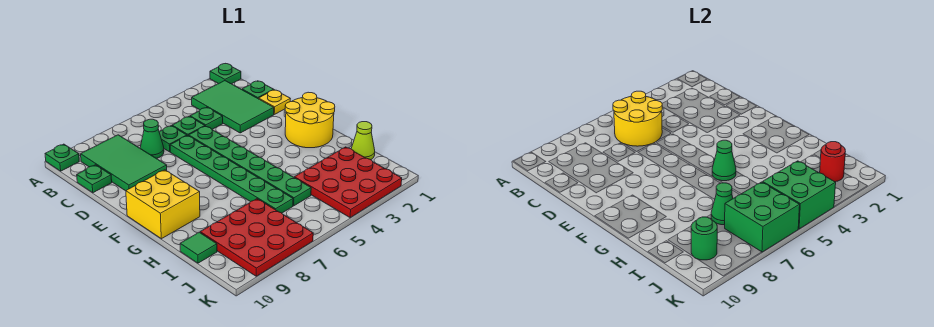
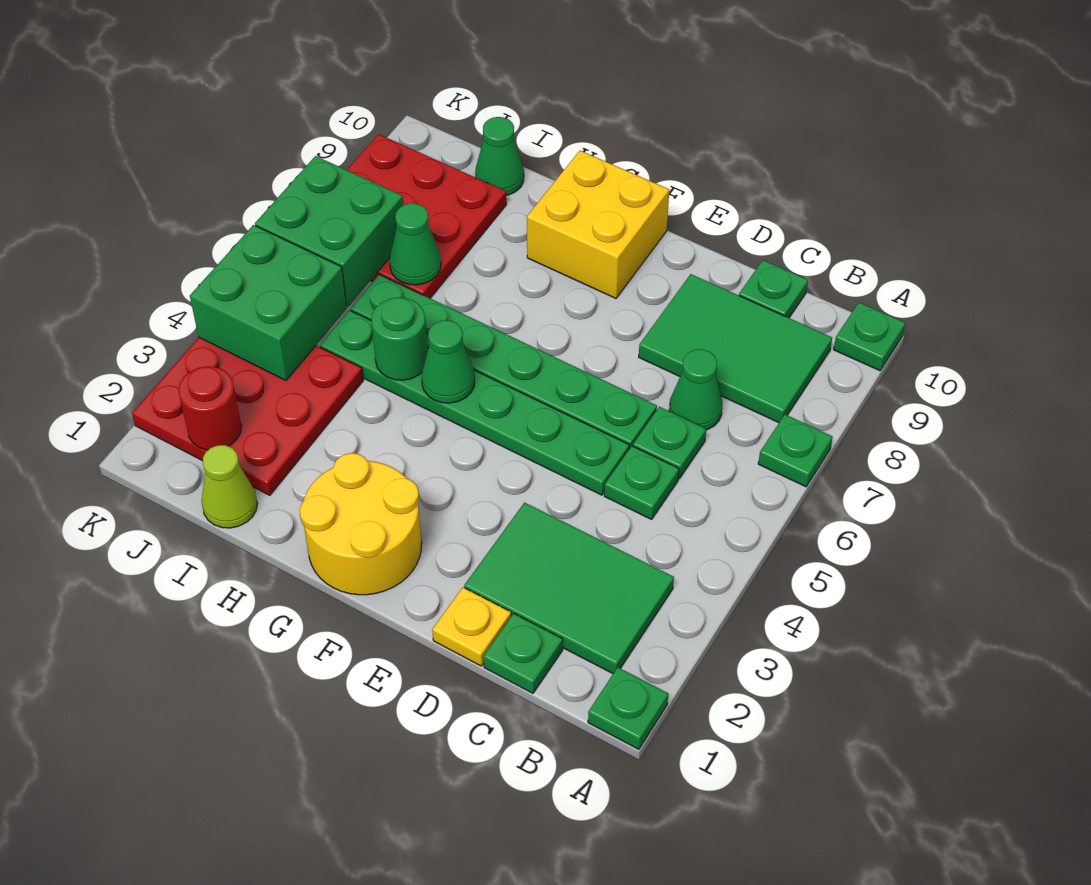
yellow round brick B5:C6 level 2 -> none
green plate C4 level 1 -> green plate A7 level 1
green tile I10 level 1 -> green cone I10 level 1
green round brick J9 level 2 -> green round brick H5 level 2

